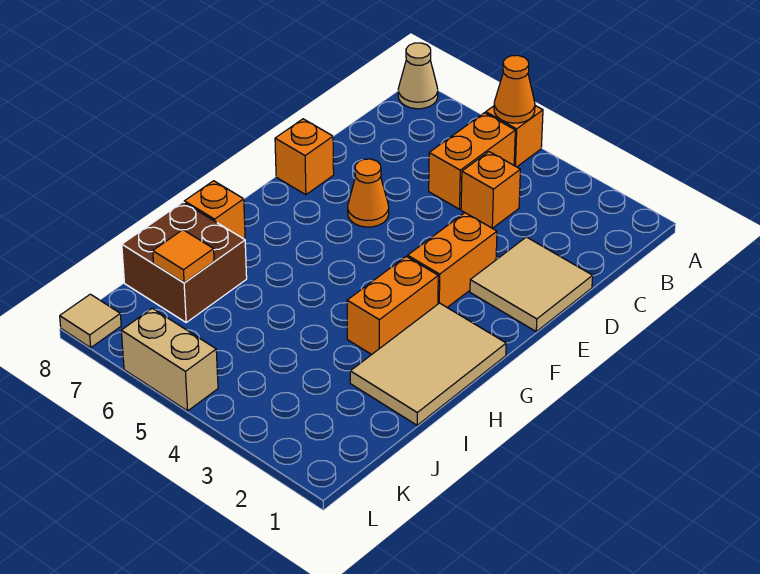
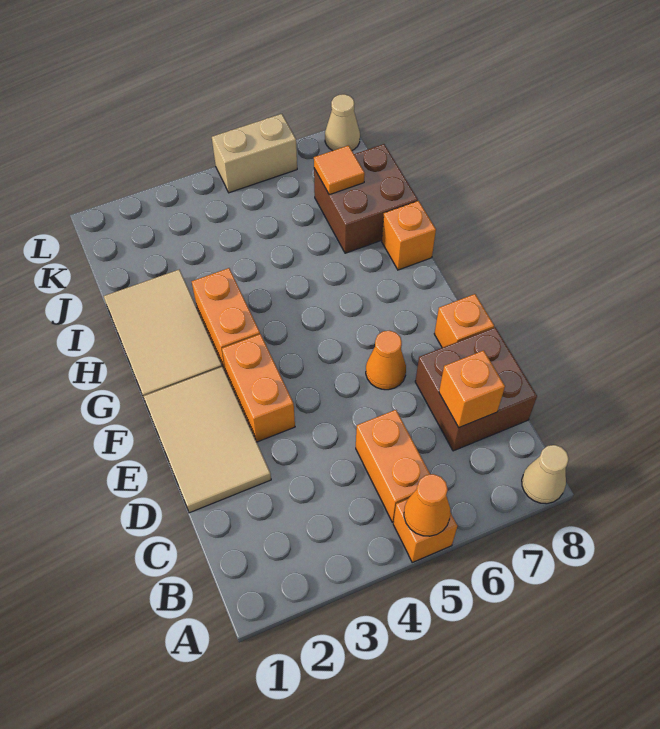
orange brick C4 level 1 -> orange brick C7 level 2
none -> brown brick C7:D8 level 1
tan tile D1:E2 level 1 -> tan tile D1:F2 level 1
tan tile L8 level 1 -> tan cone L8 level 1

